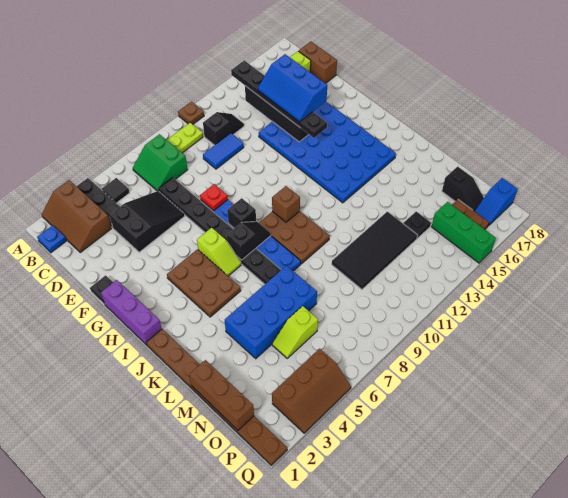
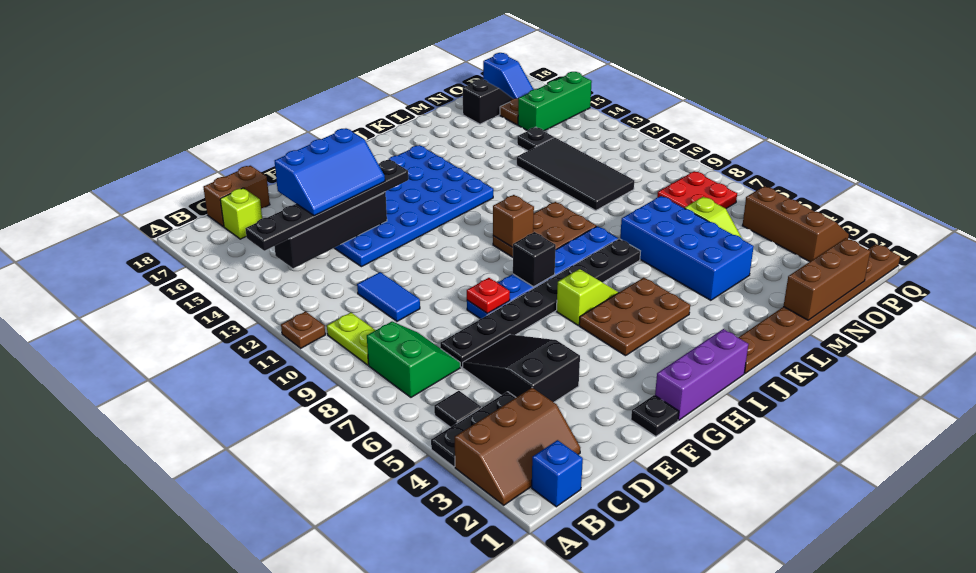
blue plate B1 level 1 -> blue brick B1 level 1
green slope B7:C8 level 1 top 8 -> green slope B7:C8 level 1 top B
black slope C11:C12 level 1 top 11 -> none
black slope I7:I8 level 2 top 7 -> none
none -> red plate O7:P8 level 1

